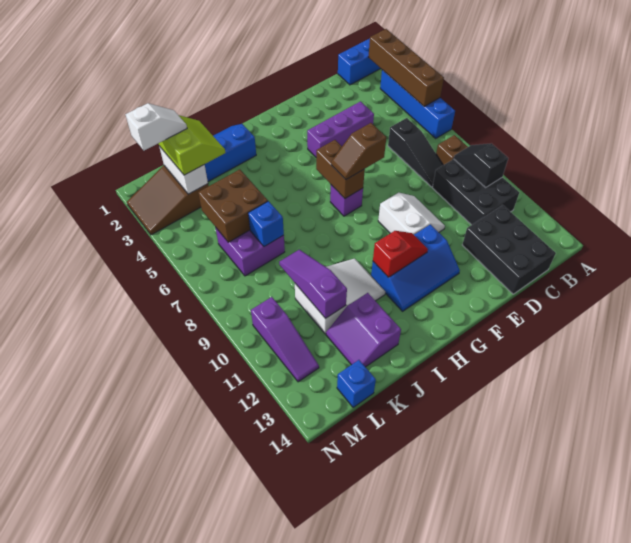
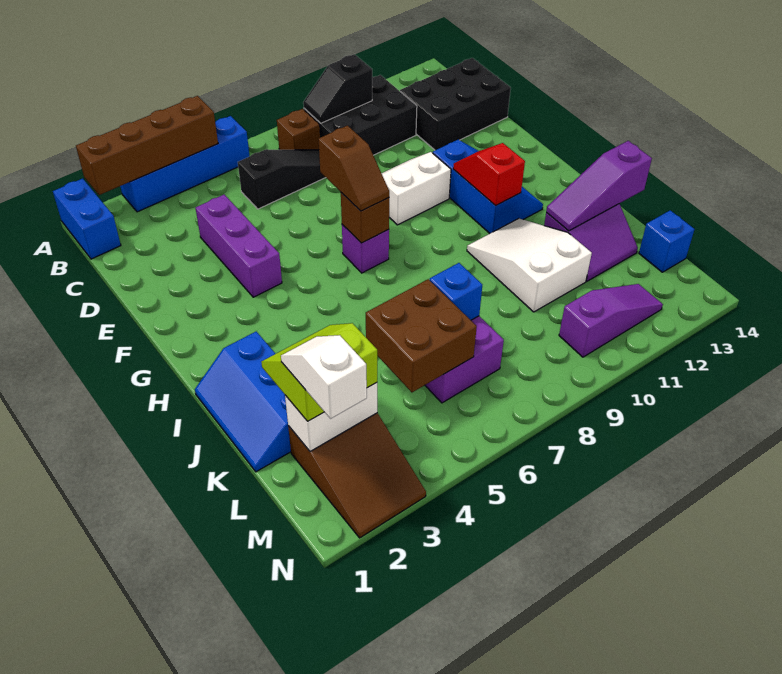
brown brick G6:G7 level 2 -> brown brick G7 level 2
purple slope K9:K11 level 2 top 11 -> purple slope J12:J14 level 2 top 14

